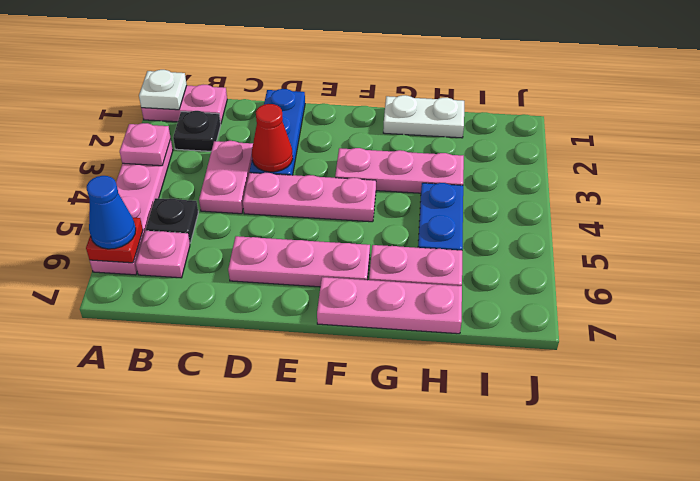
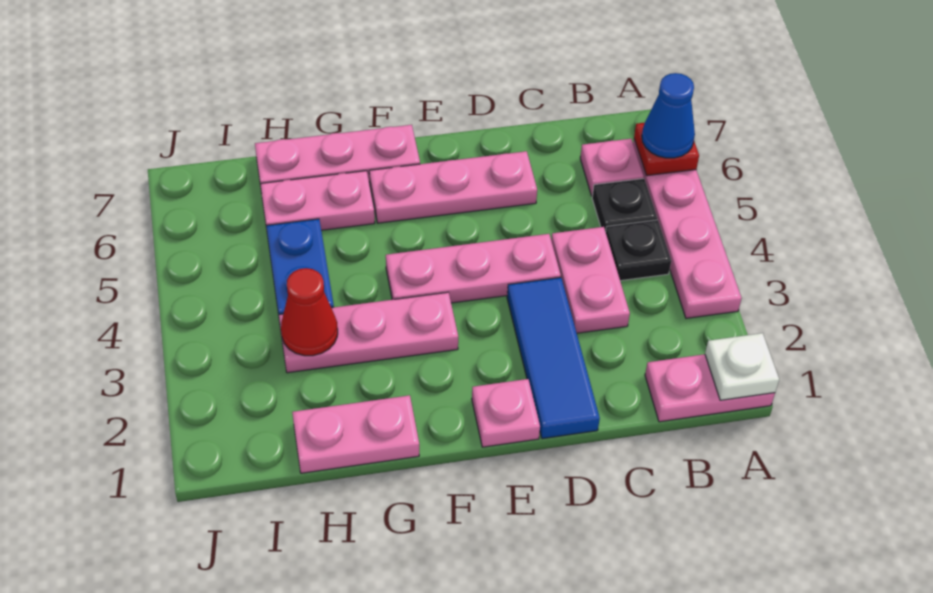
pink plate A3 level 2 -> pink plate E1 level 1
black plate B2 level 1 -> black plate B4 level 1
blue plate D1:D3 level 1 -> blue tile D1:D3 level 1
red cone D3 level 2 -> red cone H3 level 2
white plate G1:H1 level 1 -> pink plate G1:H1 level 1

